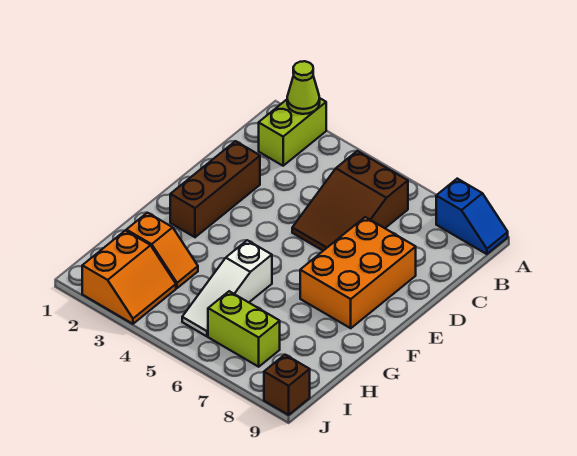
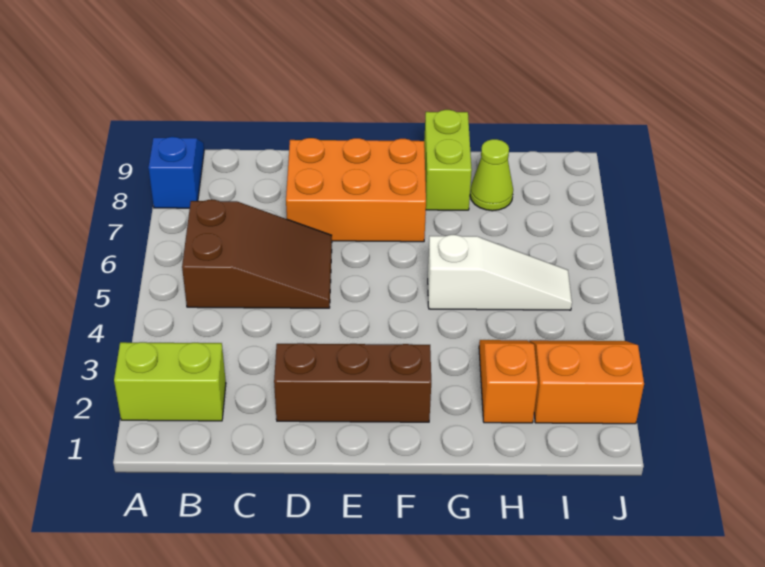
lime cone A2 level 2 -> lime cone H8 level 1
lime brick I6:I7 level 1 -> lime brick G8:G9 level 1
brown brick J9 level 1 -> none

